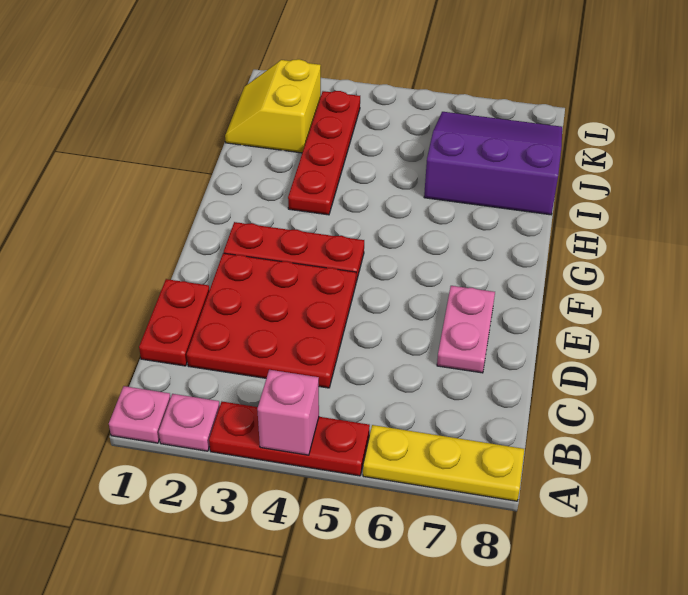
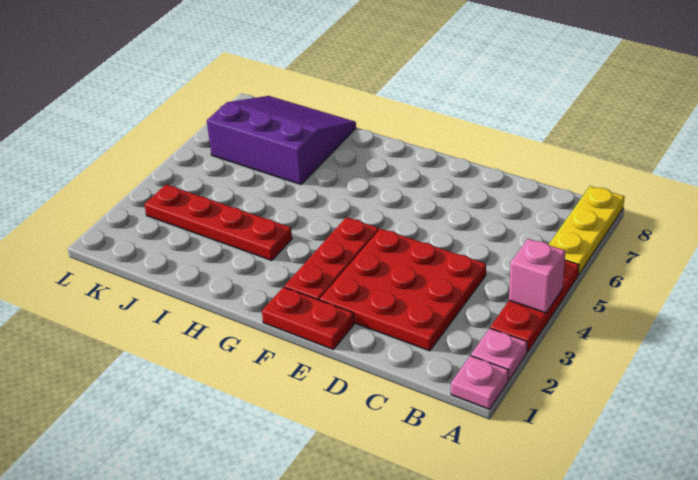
red plate C1:D1 level 1 -> red plate E1:F1 level 1
pink plate D7:E7 level 1 -> none
purple slope I6:K8 level 1 top I -> purple slope I6:K8 level 1 top 6
yellow slope J1:K2 level 1 top 2 -> none

